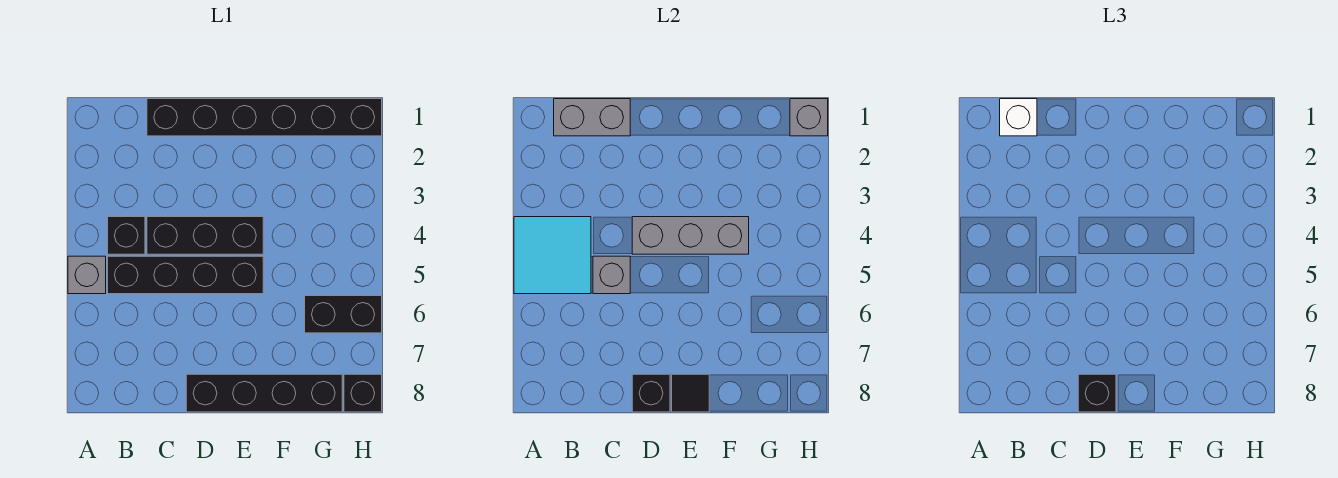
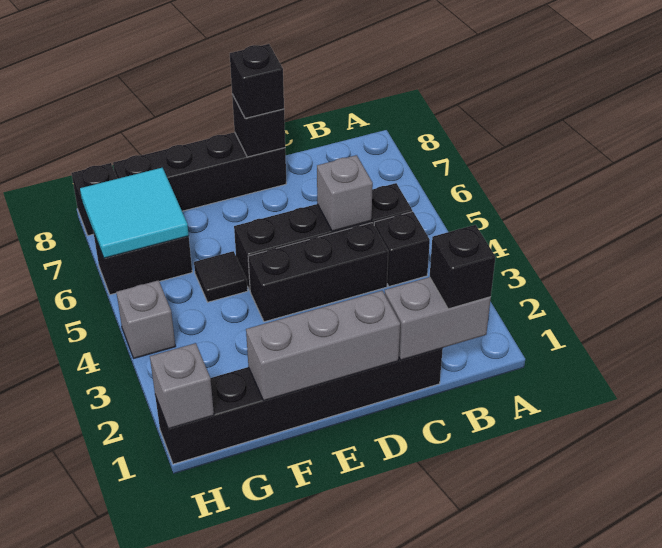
cyan tile A4:B5 level 2 -> cyan tile G6:H7 level 2
grey brick A5 level 1 -> grey brick H4 level 1
white brick B1 level 3 -> black brick B1 level 3
grey brick D4:F4 level 2 -> grey brick D1:F1 level 2
black tile E8 level 2 -> black tile F5 level 1

